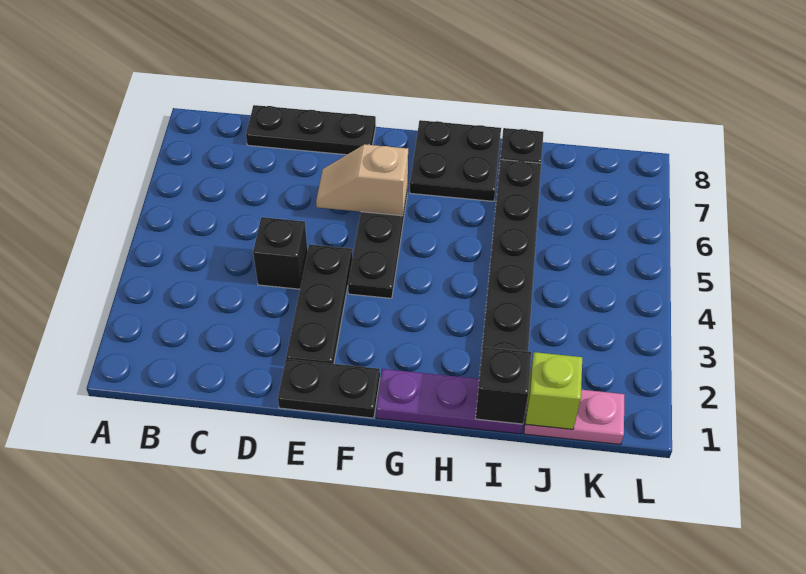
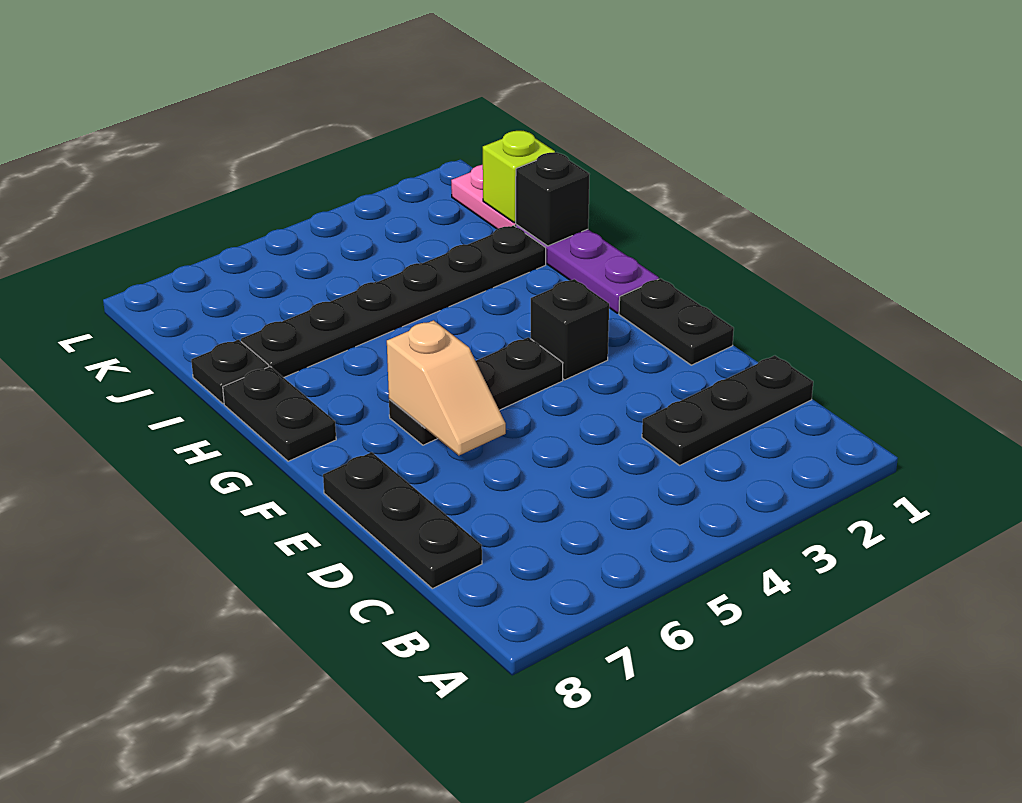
black brick D4 level 1 -> black brick F3 level 1
black plate E2:E4 level 1 -> black plate C1:C3 level 1
black plate G7:H8 level 1 -> black plate G8:H8 level 1

